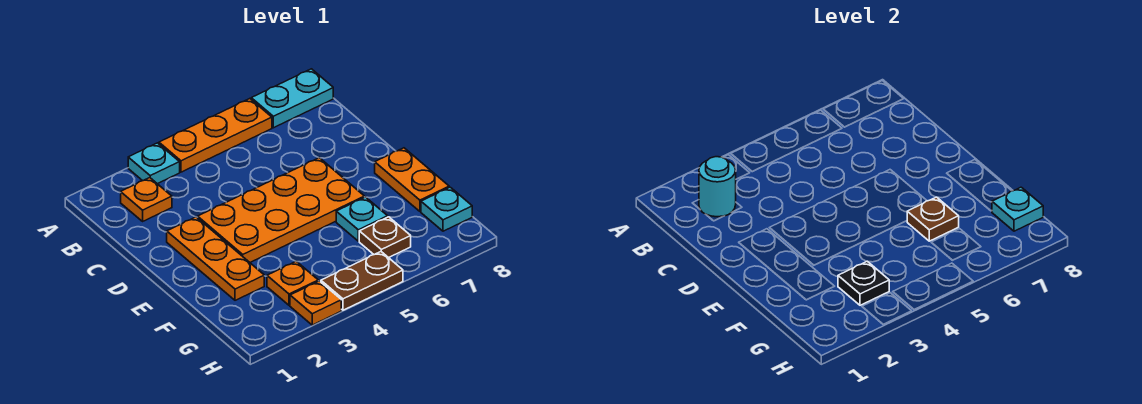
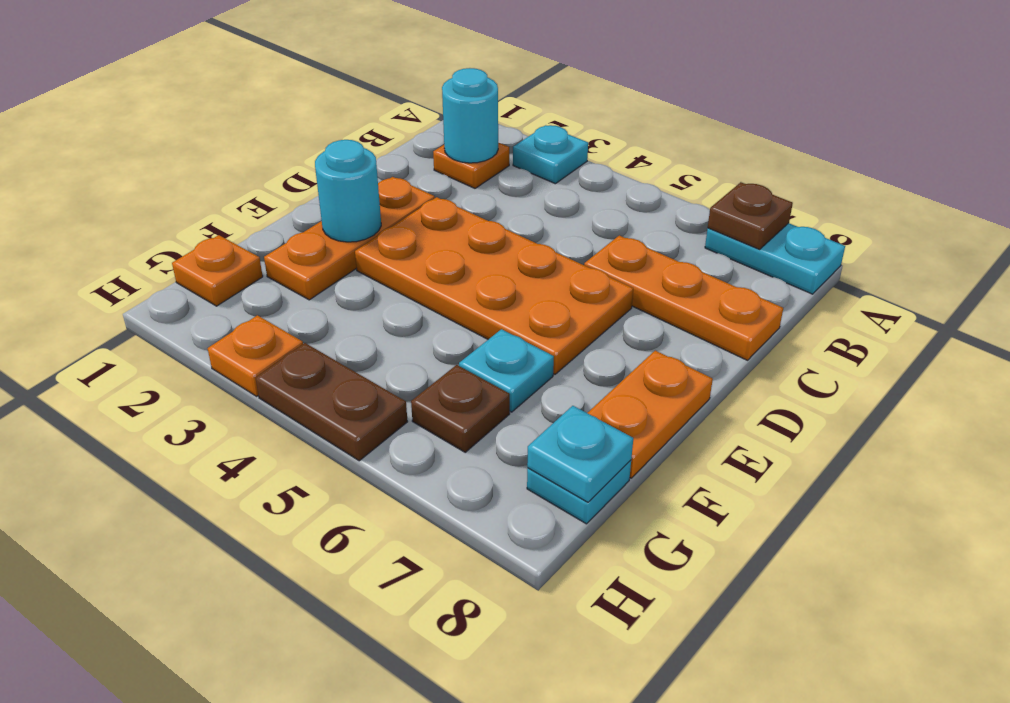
orange plate A4:A6 level 1 -> orange plate C6:C8 level 1
none -> cyan round brick E2 level 2
brown plate F6 level 2 -> brown plate A7 level 2
orange plate G3 level 1 -> orange plate G1 level 1
black plate G3 level 2 -> none

